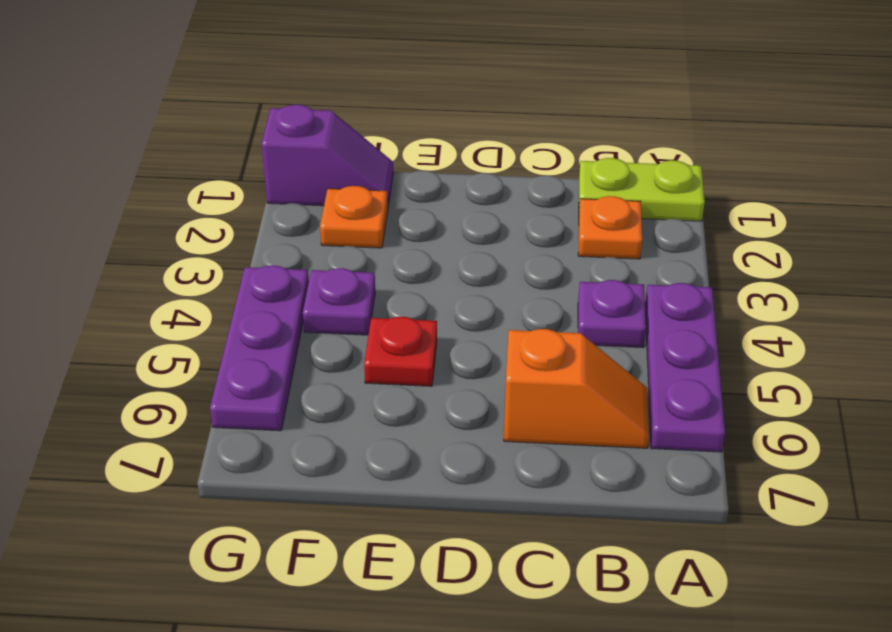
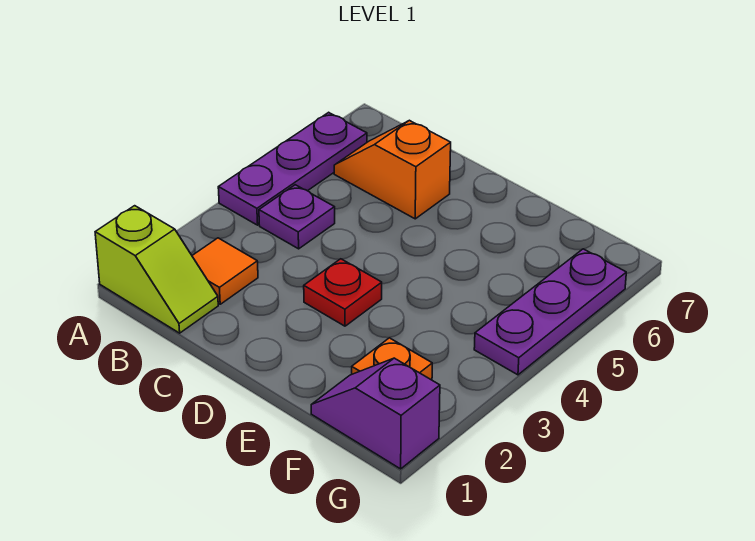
lime plate A1:B1 level 1 -> lime slope A1:B1 level 1 top A
orange plate B2 level 1 -> orange tile B2 level 1
red plate E5 level 1 -> red plate D3 level 1
purple plate F4 level 1 -> none

